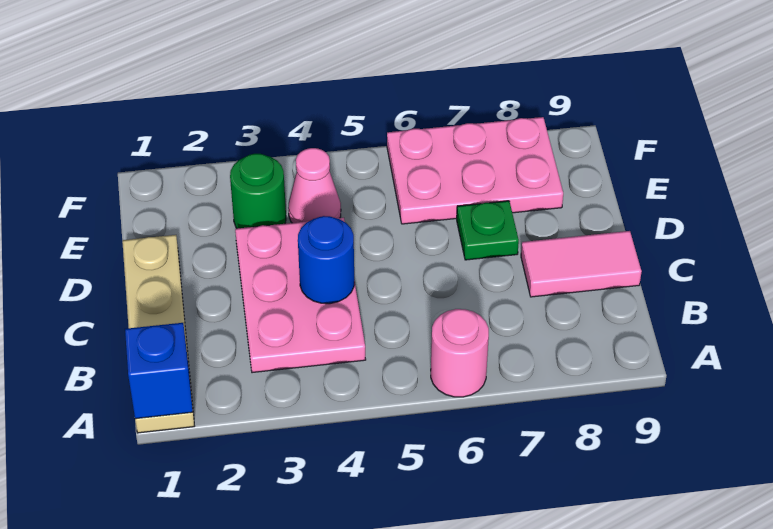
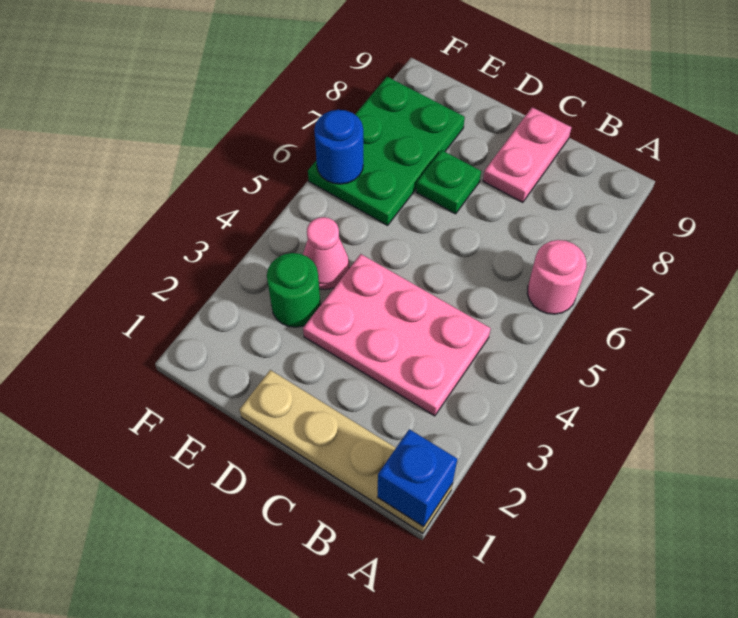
blue round brick C4 level 2 -> blue round brick F6 level 2
pink tile C8:C9 level 1 -> pink plate C8:C9 level 1
pink plate E6:F8 level 1 -> green plate E6:F8 level 1

